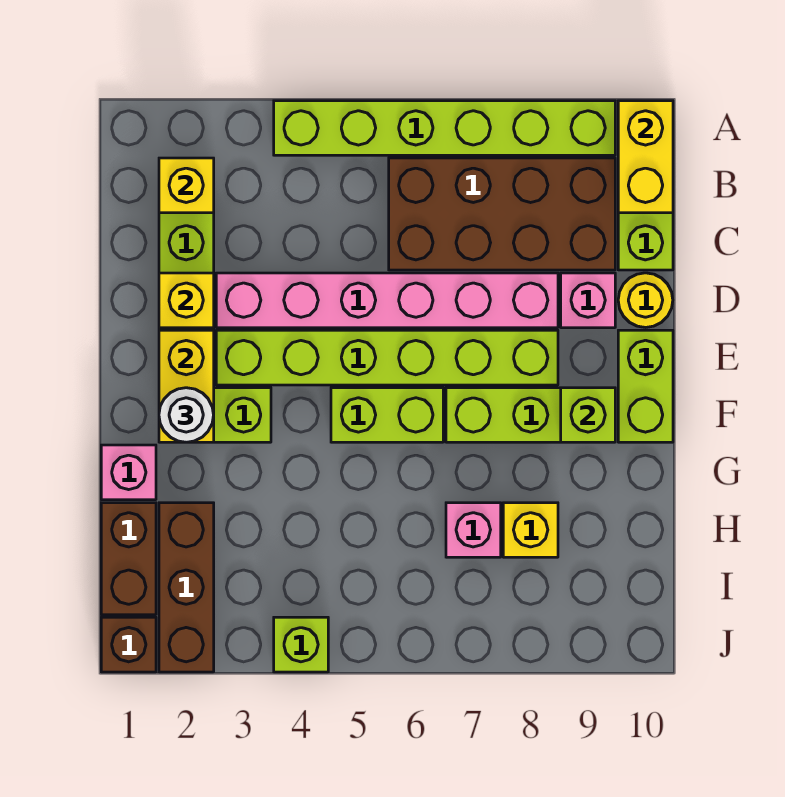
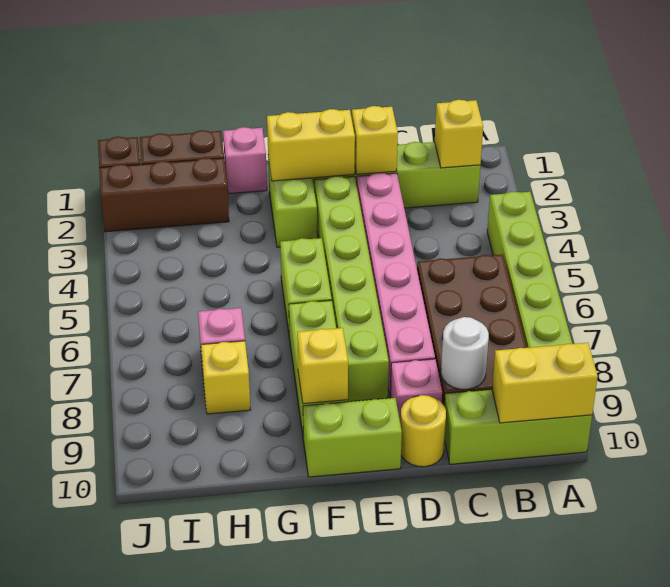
white round brick F2 level 3 -> white round brick C9 level 2
lime brick F9 level 2 -> yellow brick F9 level 2
lime brick J4 level 1 -> none

